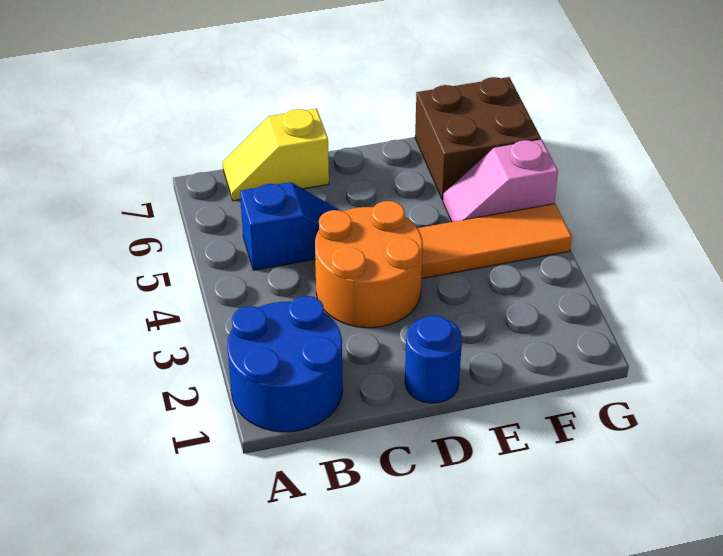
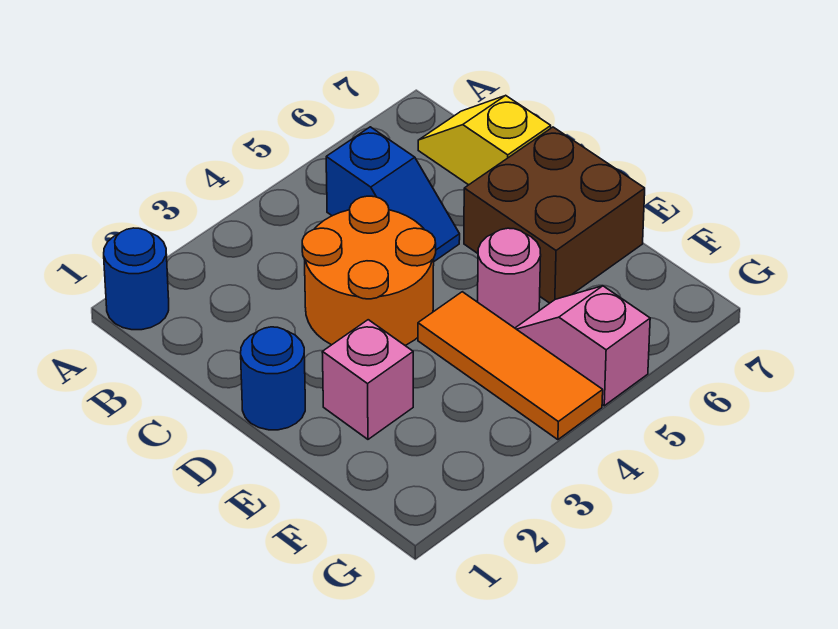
blue round brick A1:B2 level 1 -> blue round brick A1 level 1
none -> pink brick E2 level 1
none -> pink round brick E5 level 1
brown brick F6:G7 level 1 -> brown brick D6:E7 level 1

